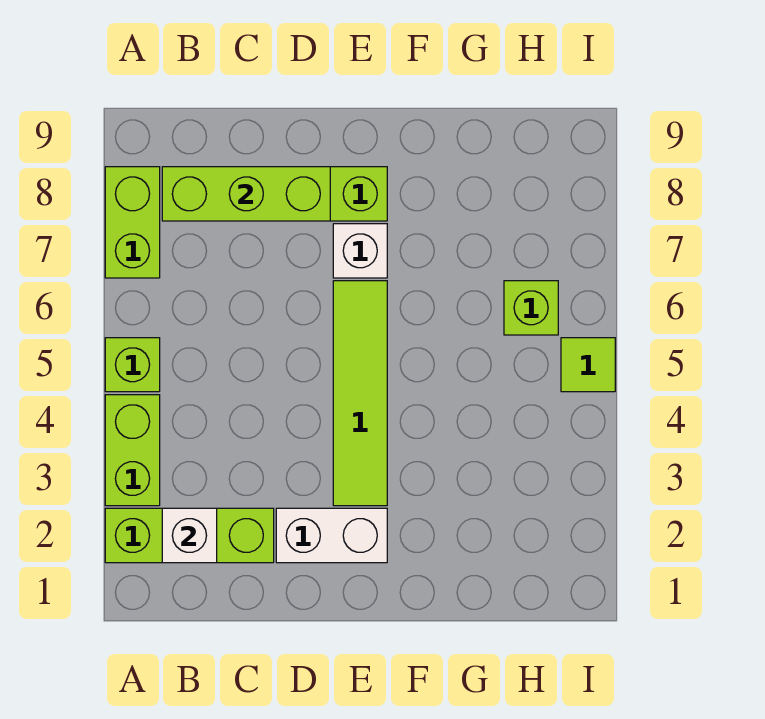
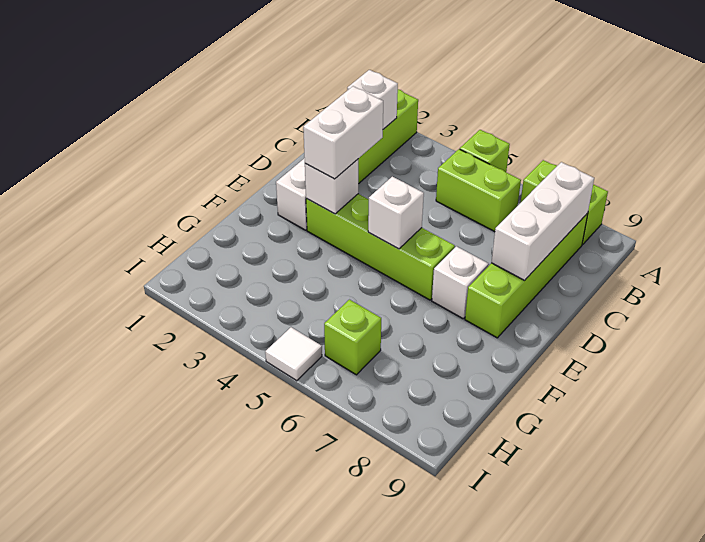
lime brick A3:A4 level 1 -> lime brick B5:B6 level 1
lime brick B8:D8 level 2 -> white brick B8:D8 level 2
none -> white brick D3:E3 level 3
lime tile E3:E6 level 1 -> lime brick E3:E6 level 1
none -> white brick E3 level 2
none -> white brick E5 level 2
lime tile I5 level 1 -> white tile I5 level 1

